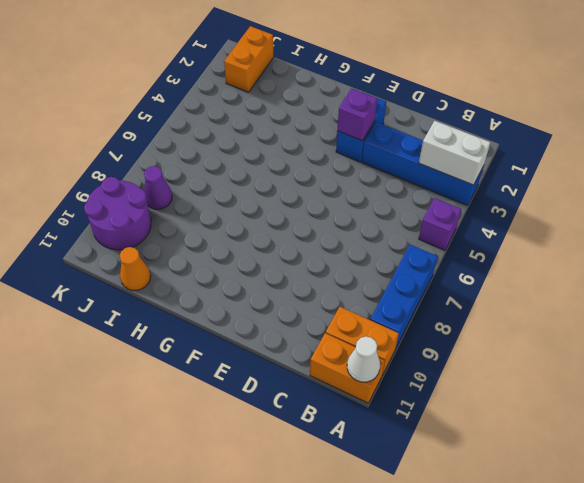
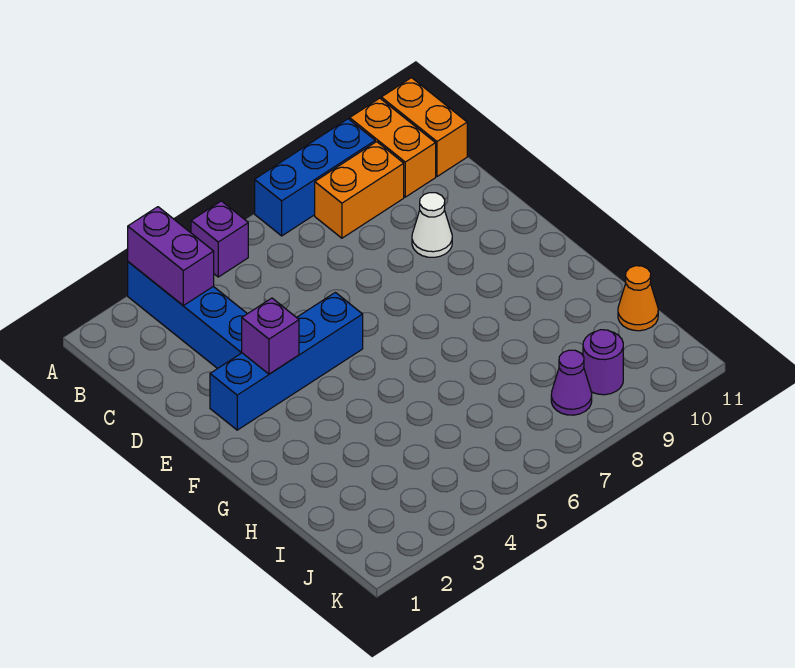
white brick A3:B3 level 2 -> purple brick A3:B3 level 2
white cone A11 level 2 -> white cone D9 level 1
blue brick E2:E3 level 1 -> blue brick E2:E5 level 1
orange brick J1:J2 level 1 -> orange brick B8:B9 level 1
purple round brick J9:K10 level 1 -> purple round brick J9 level 1

